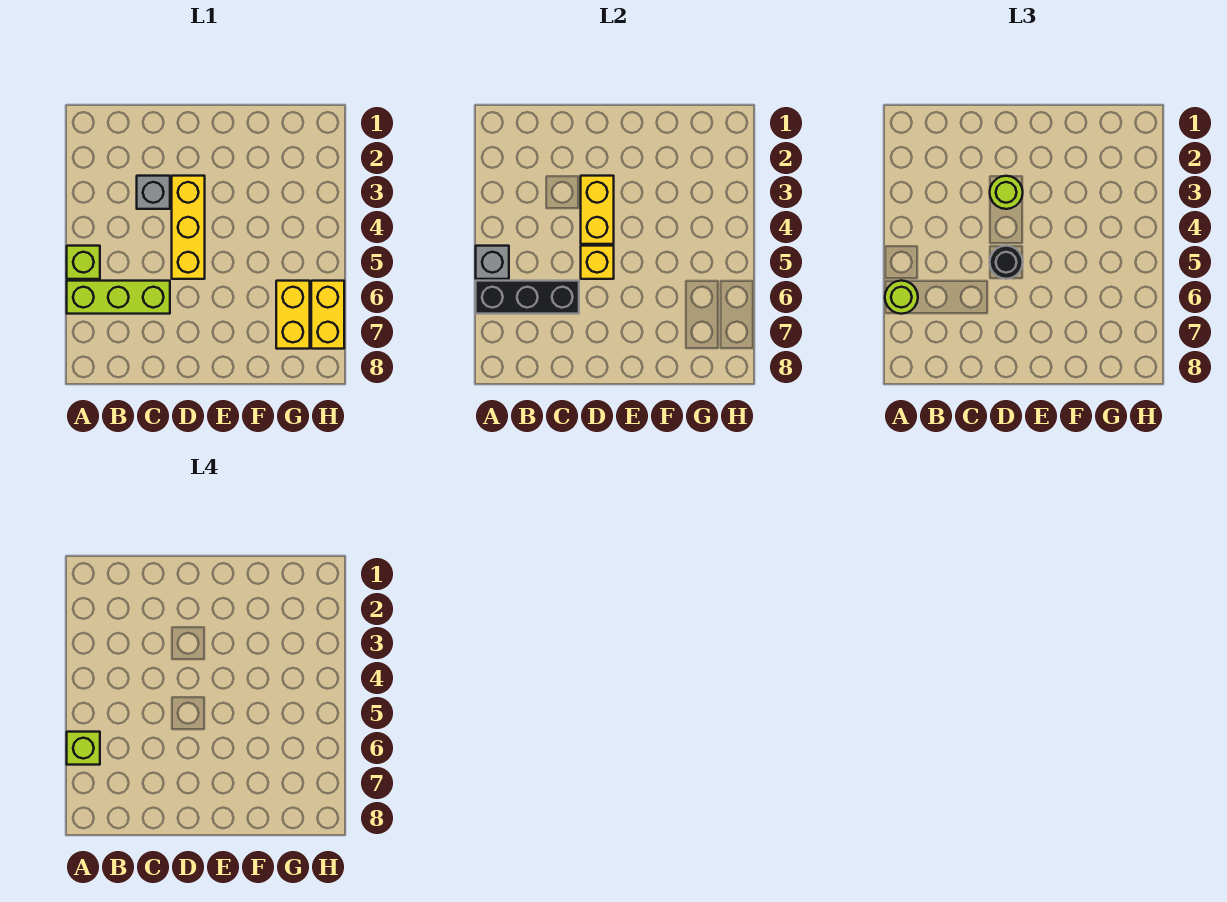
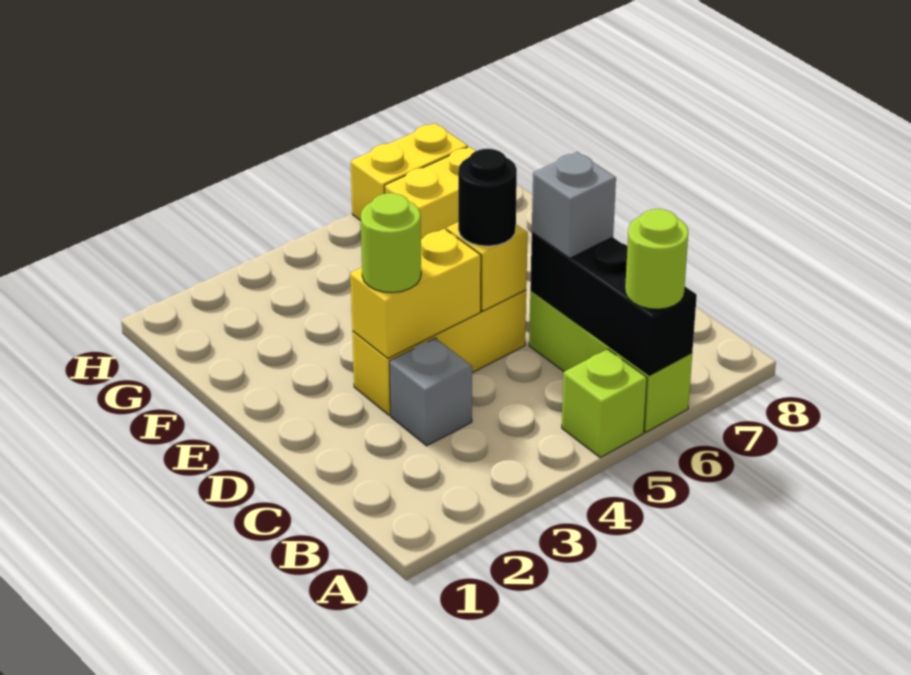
grey brick A5 level 2 -> grey brick C6 level 3
lime brick A6 level 4 -> none

